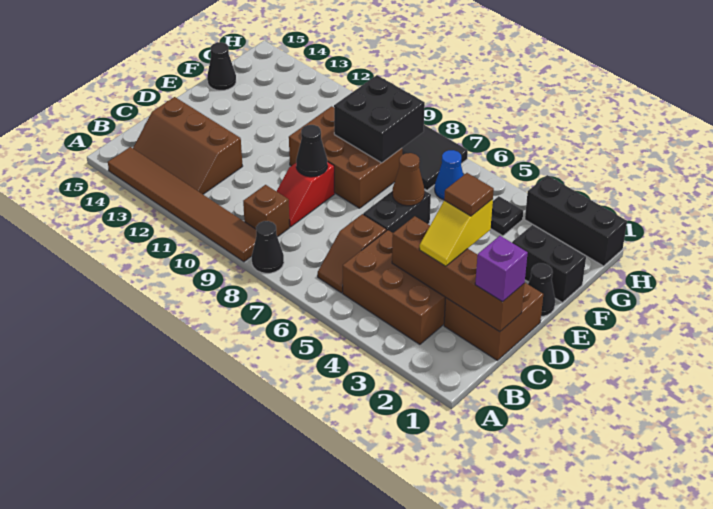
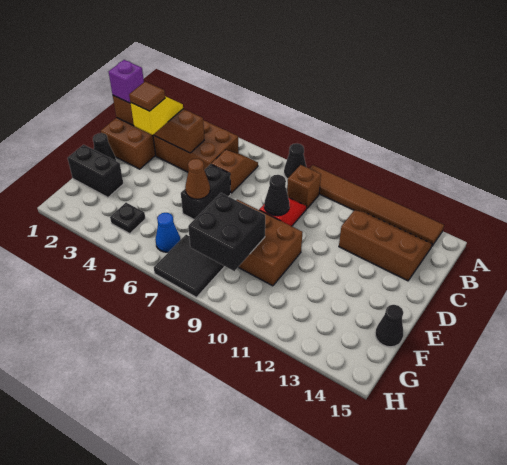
black brick H1:H3 level 1 -> none

